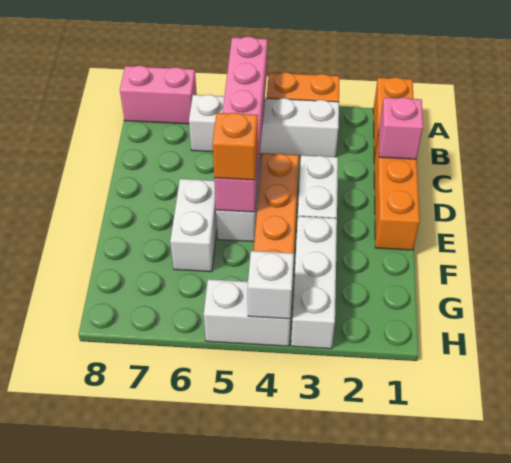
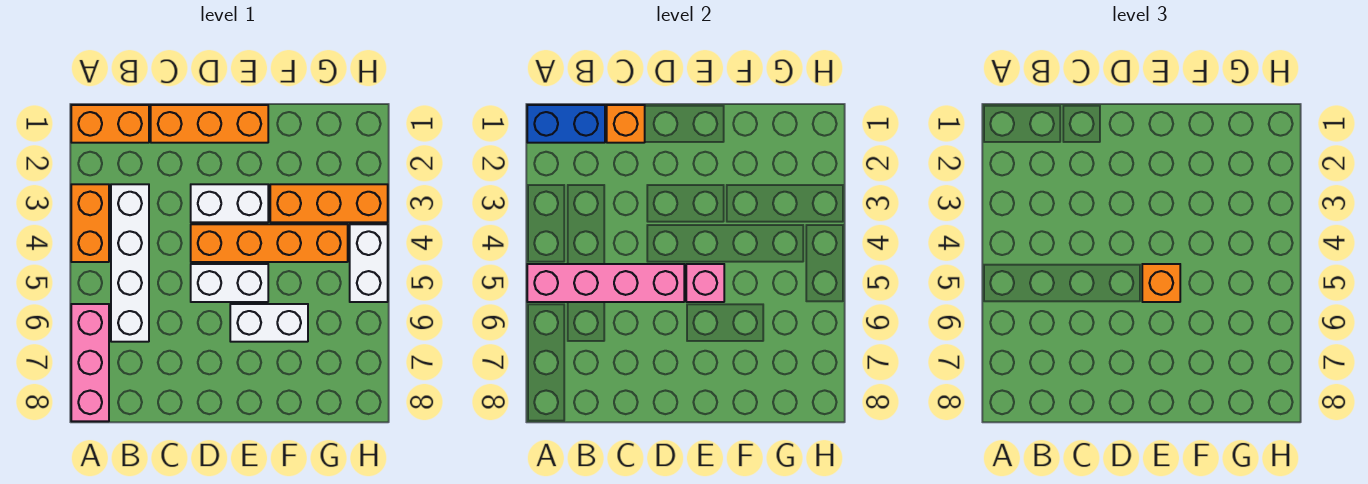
none -> blue brick A1:B1 level 2
pink brick A7:A8 level 1 -> pink brick A6:A8 level 1
pink brick C1 level 2 -> orange brick C1 level 2
white brick F3:H3 level 1 -> orange brick F3:H3 level 1
white brick H4 level 2 -> none

